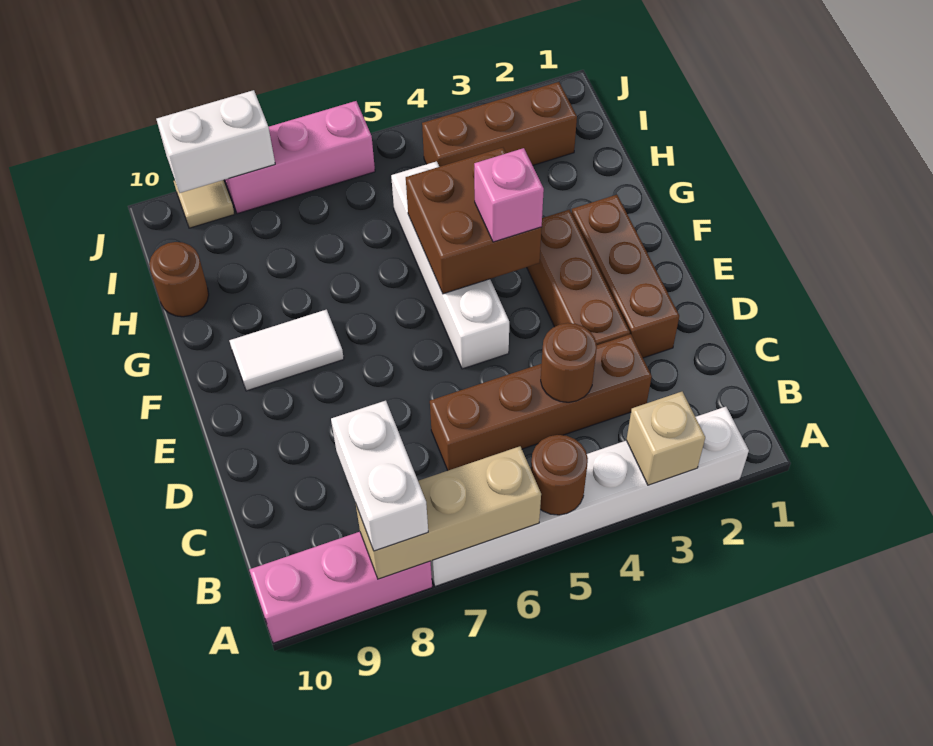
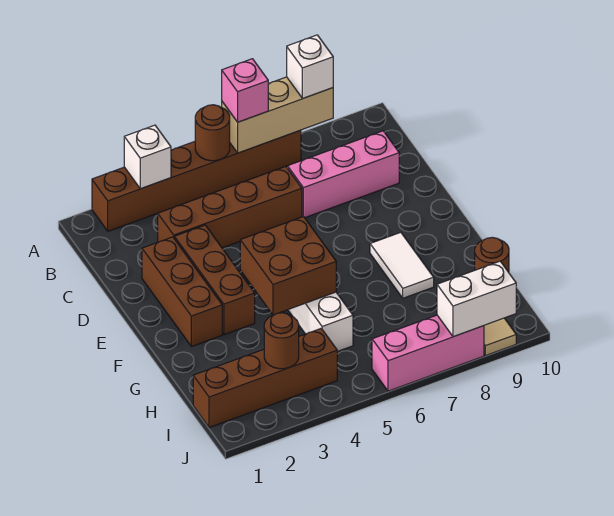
white brick A2:A7 level 1 -> brown brick A2:A7 level 1
tan brick A3 level 2 -> white brick A3 level 2
pink brick A8:A10 level 1 -> pink brick C7:C9 level 1
white brick A8:B8 level 3 -> white brick A8 level 3
brown round brick C4 level 2 -> brown round brick I3 level 2
pink brick F4 level 3 -> pink brick A6 level 3
white tile F8:F9 level 1 -> white tile F8:G8 level 1
brown brick I2:I4 level 1 -> brown brick I1:I4 level 1

